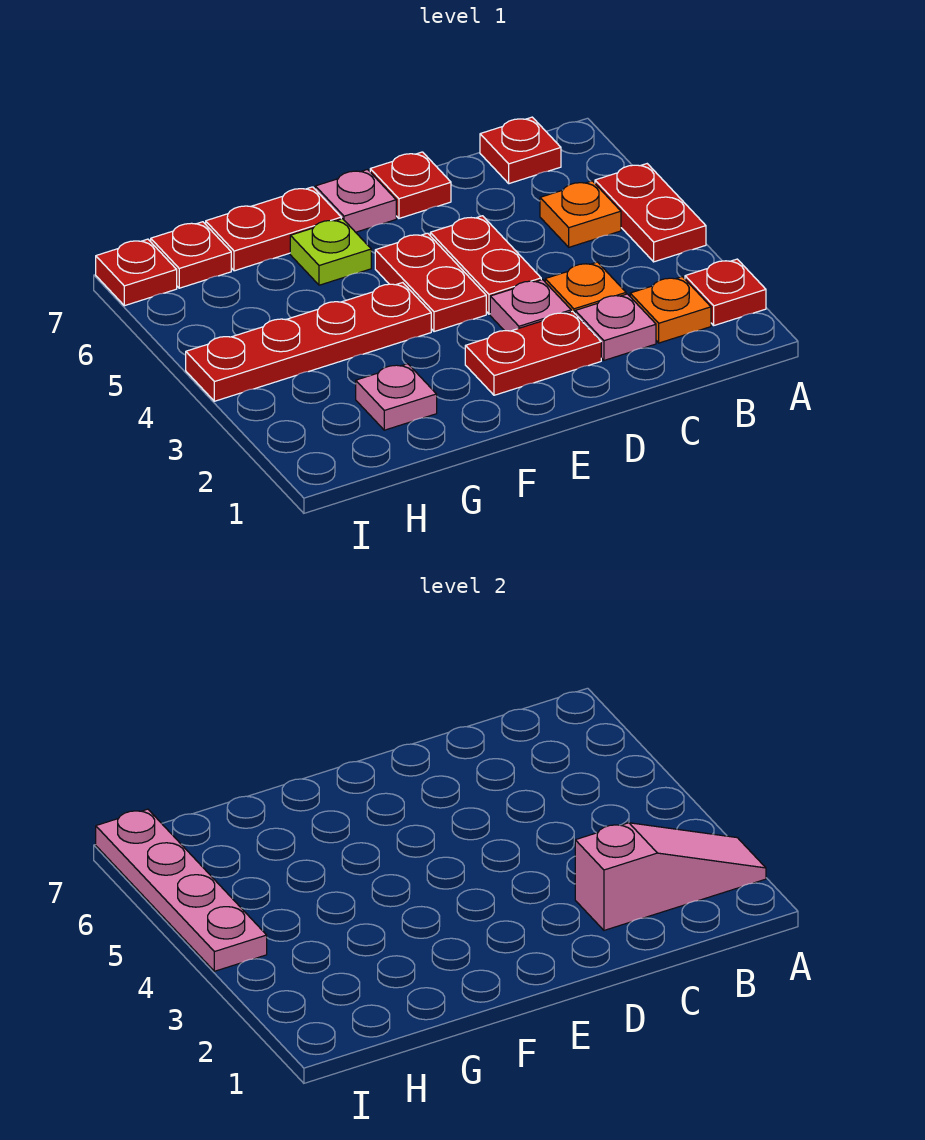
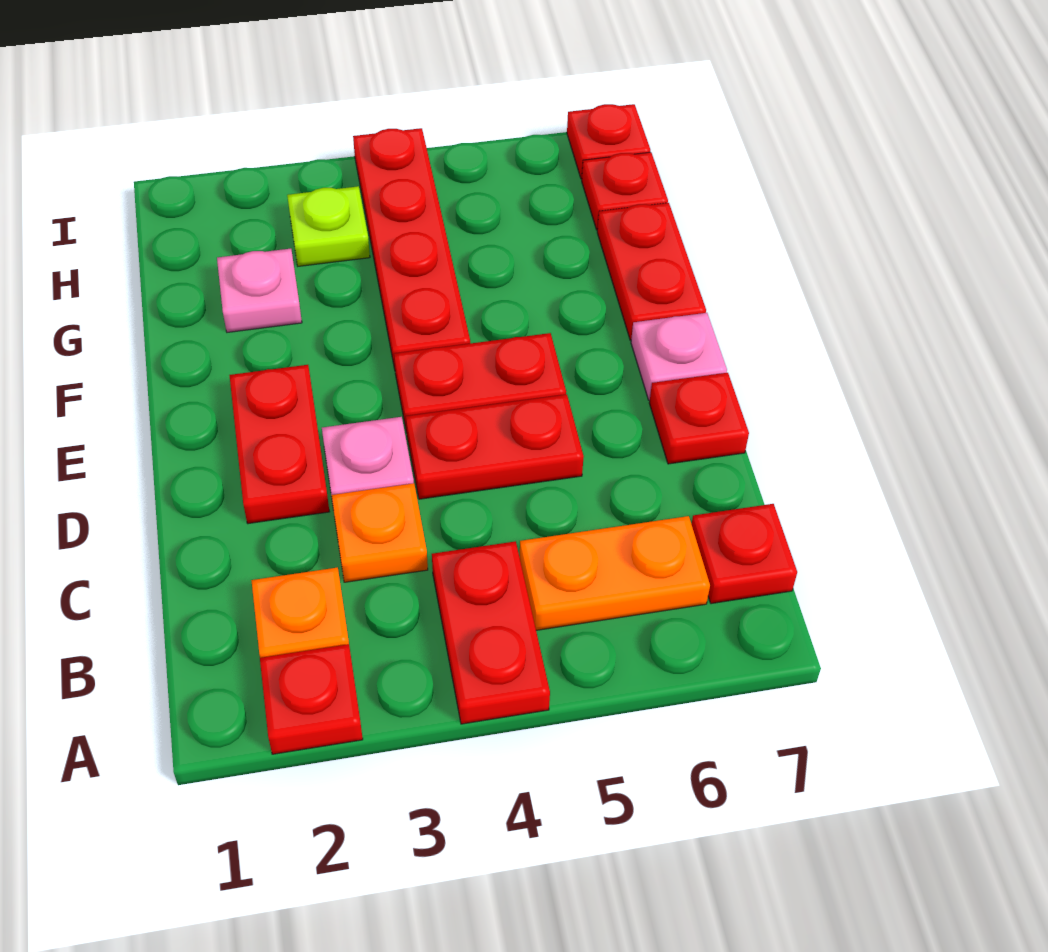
pink slope A2:C2 level 2 top C -> none
red plate A4:A5 level 1 -> red plate A4:B4 level 1
orange plate B5 level 1 -> orange plate B5:B6 level 1
pink plate C2 level 1 -> none
lime plate F6 level 1 -> lime plate H3 level 1
pink plate I4:I7 level 2 -> none

